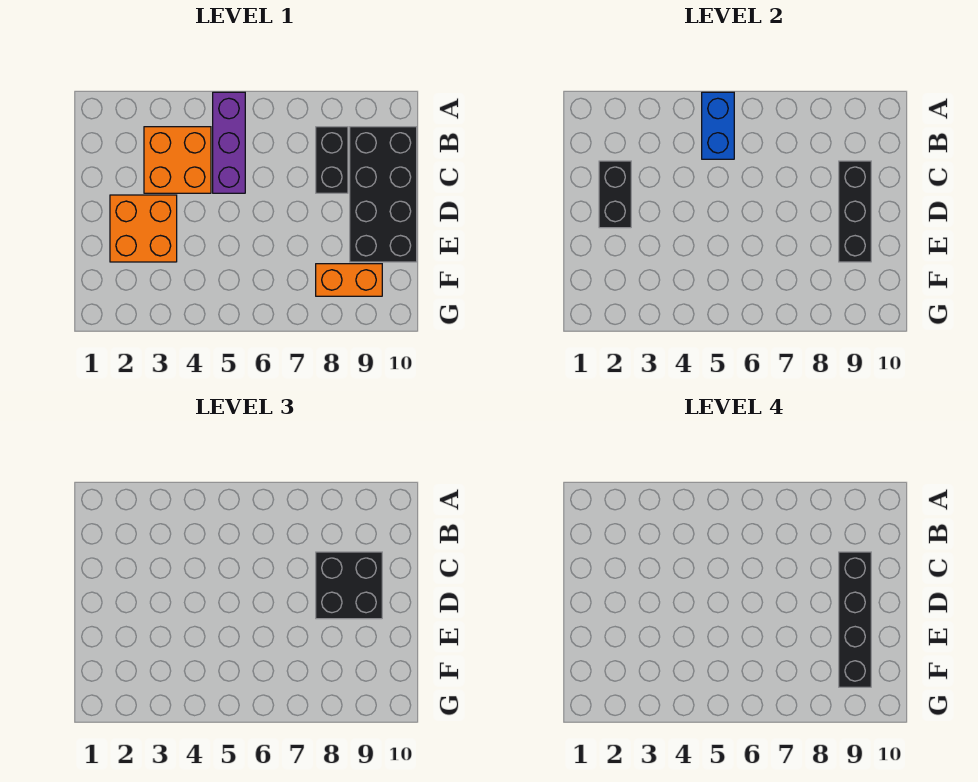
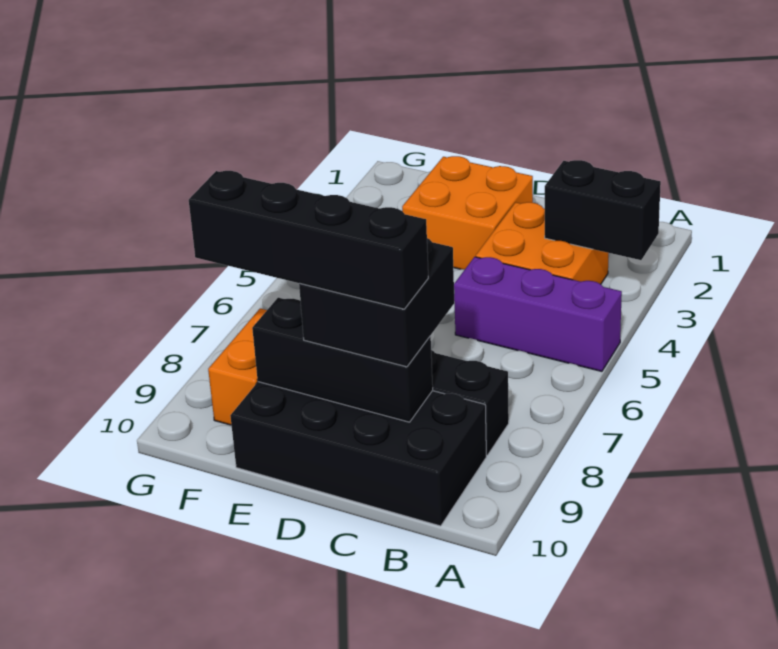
blue brick A5:B5 level 2 -> none
black brick C2:D2 level 2 -> black brick A3:B3 level 2

